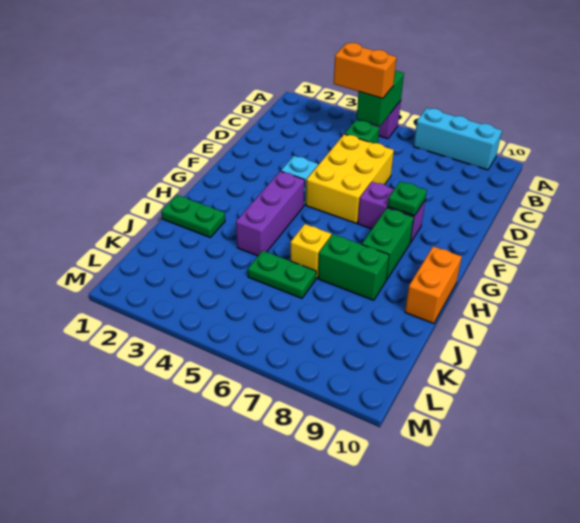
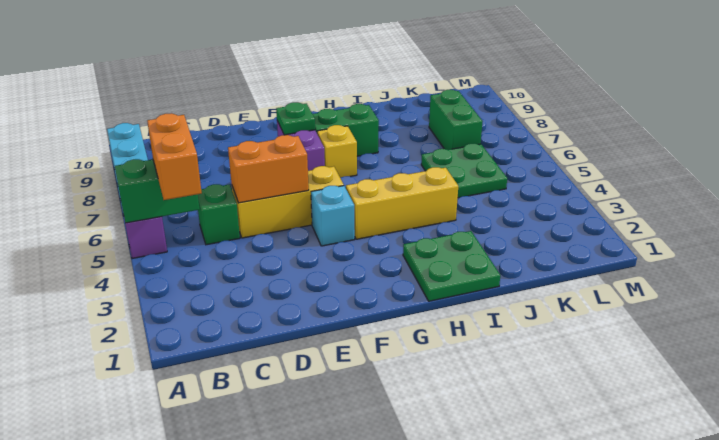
yellow brick D5:F6 level 1 -> yellow brick D5:F5 level 1
purple brick G4:I4 level 1 -> yellow brick G4:I4 level 1
orange brick H10:I10 level 1 -> orange brick D5:E5 level 2
green plate I1:I2 level 1 -> green plate H1:I2 level 1
yellow brick I6 level 1 -> yellow brick G7 level 1
green brick I7:I8 level 1 -> green brick K7:K8 level 1
green plate J5:J6 level 1 -> green plate J5:K6 level 1

